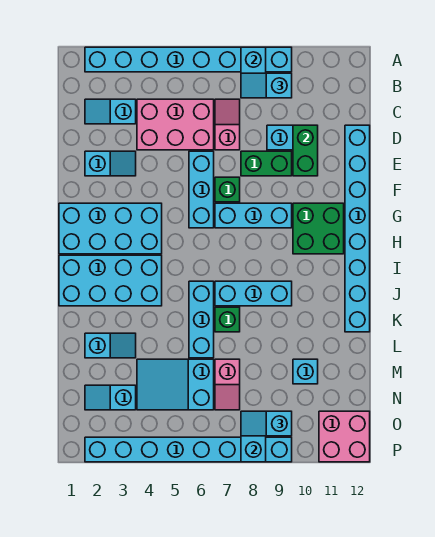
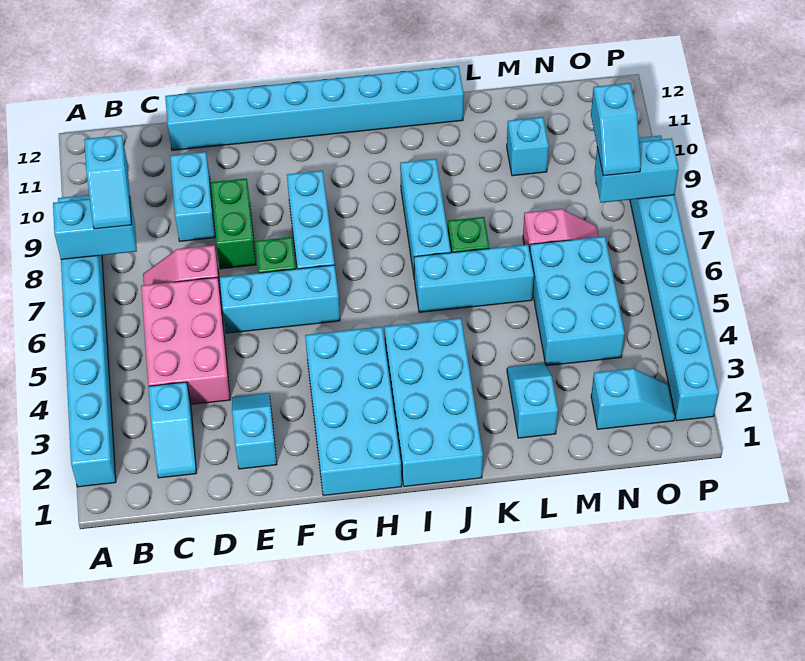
green brick D10:E10 level 2 -> none
green brick G10:H11 level 1 -> none
cyan slope M4:N6 level 1 top 6 -> cyan brick M4:N6 level 1
cyan slope N2:N3 level 1 top 3 -> cyan slope N2:O2 level 1 top N
pink brick O11:P12 level 1 -> none

